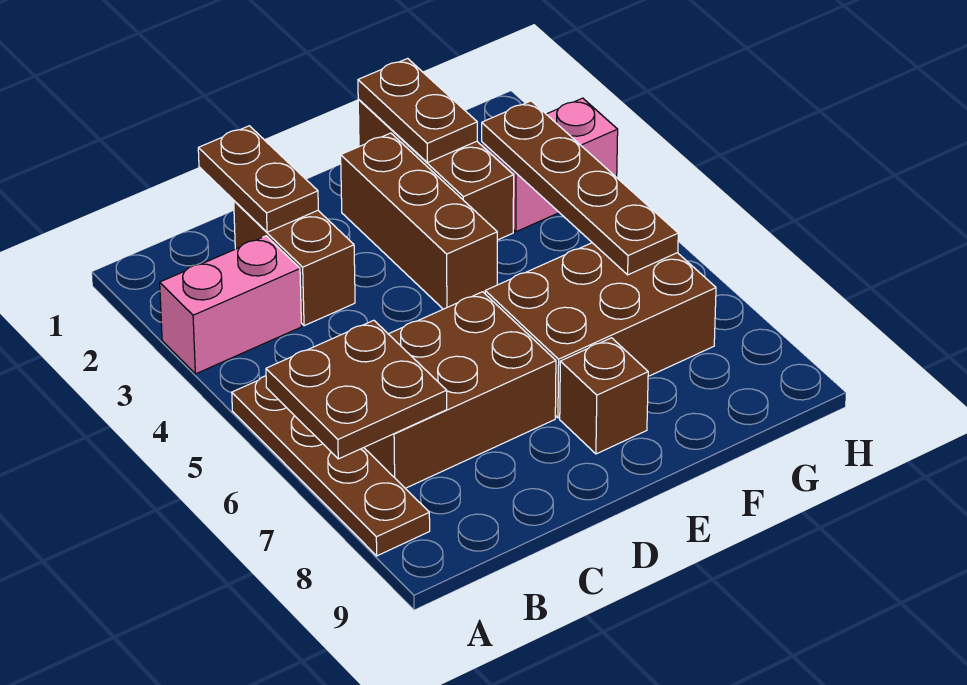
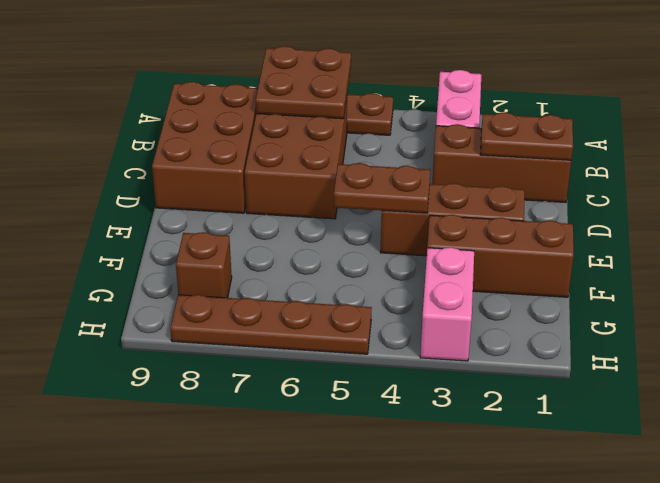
brown brick C2:C3 level 1 -> brown brick C1:C3 level 1
brown brick E6:G7 level 1 -> brown brick B8:D9 level 1
brown brick E8 level 1 -> brown brick G8 level 1
brown plate F1:F2 level 2 -> brown plate E4:E5 level 2
brown plate G3:G6 level 2 -> brown plate H5:H8 level 1

